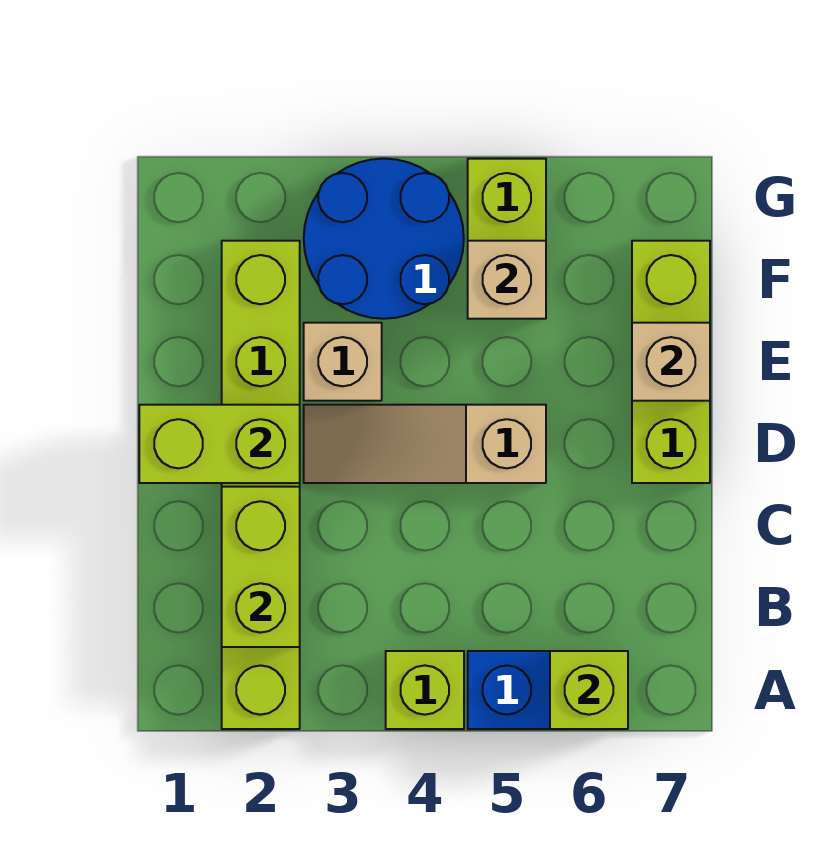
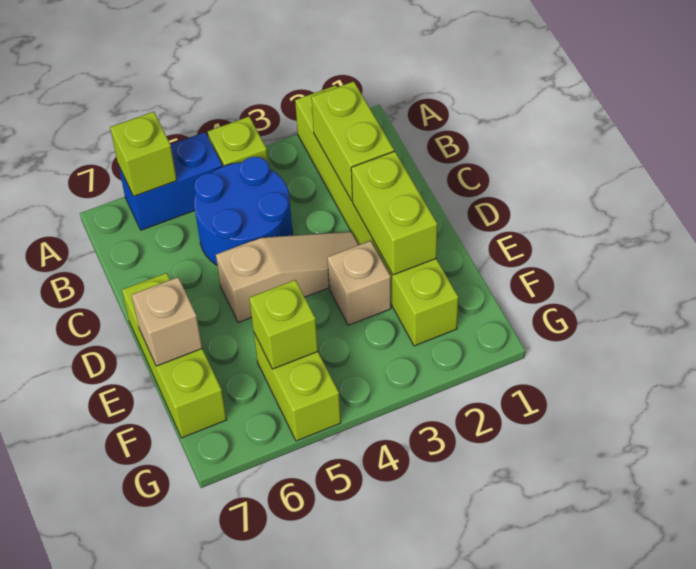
lime brick D1:D2 level 2 -> lime brick D2:E2 level 2
blue round brick F3:G4 level 1 -> blue round brick B4:C5 level 1
tan brick F5 level 2 -> lime brick F5 level 2

